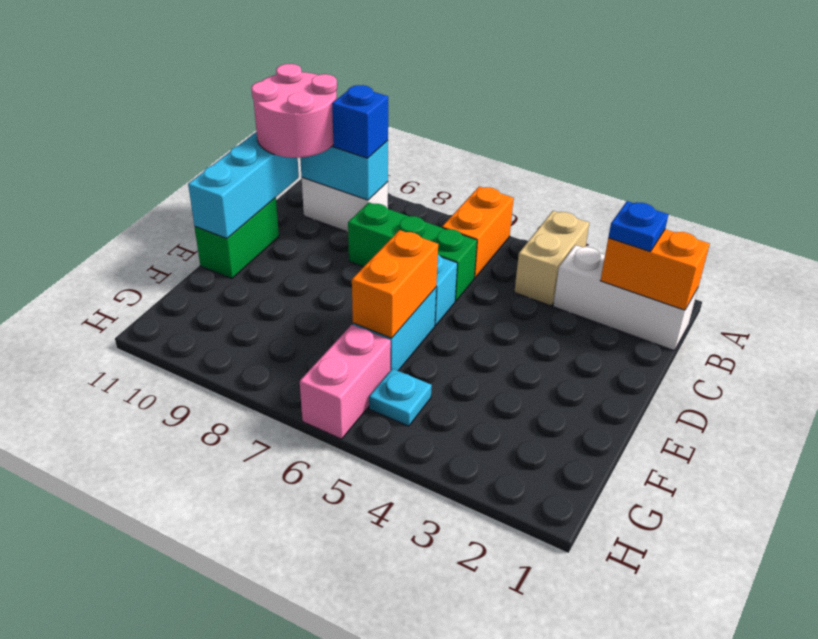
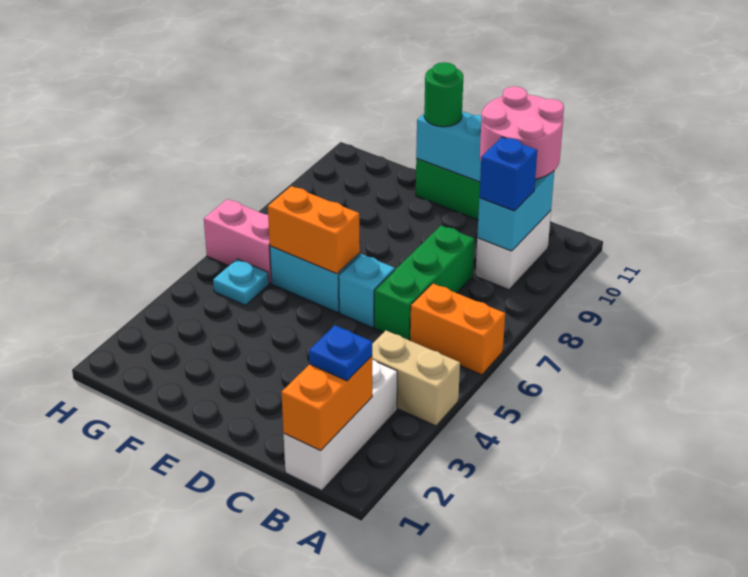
none -> green round brick E11 level 3

